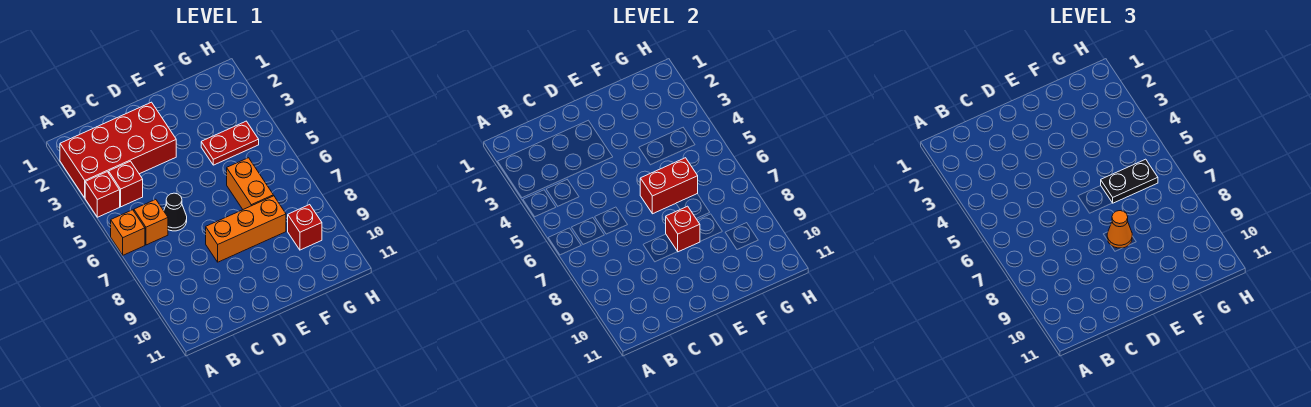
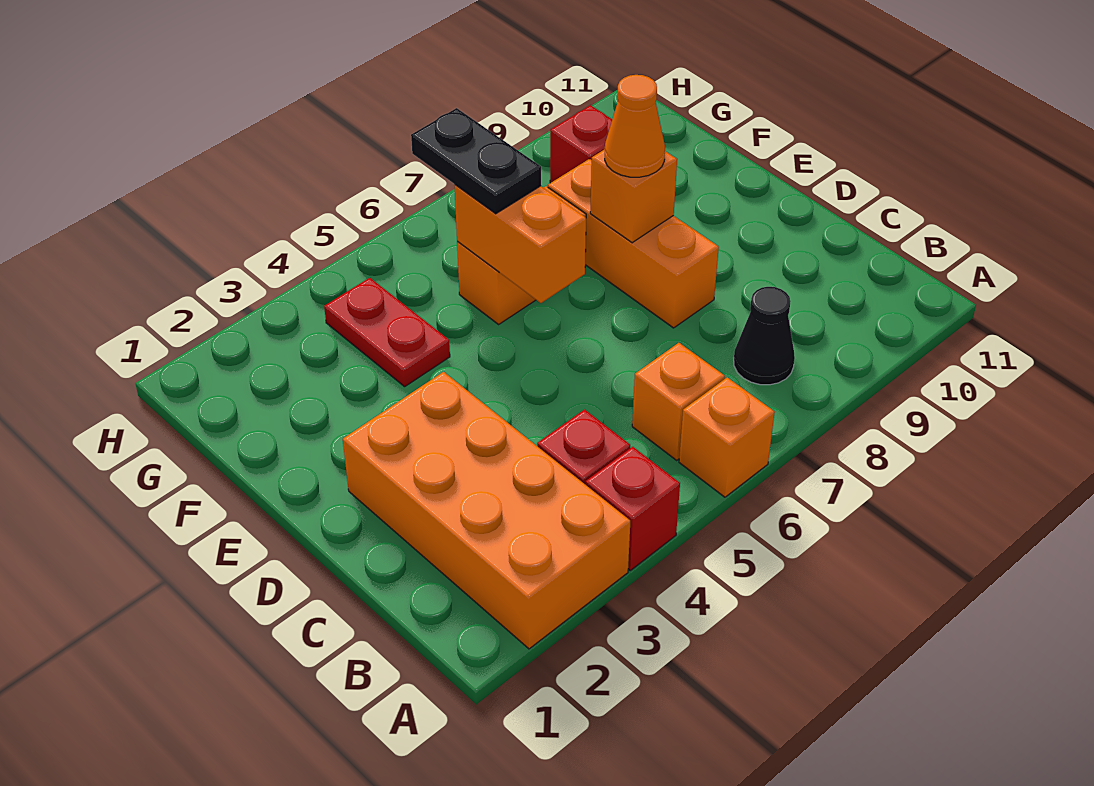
red brick A2:D3 level 1 -> orange brick A2:D3 level 1
black cone C6 level 1 -> black cone B8 level 1
red brick E6:F6 level 2 -> orange brick E6:F6 level 2
red brick E8 level 2 -> orange brick E8 level 2

